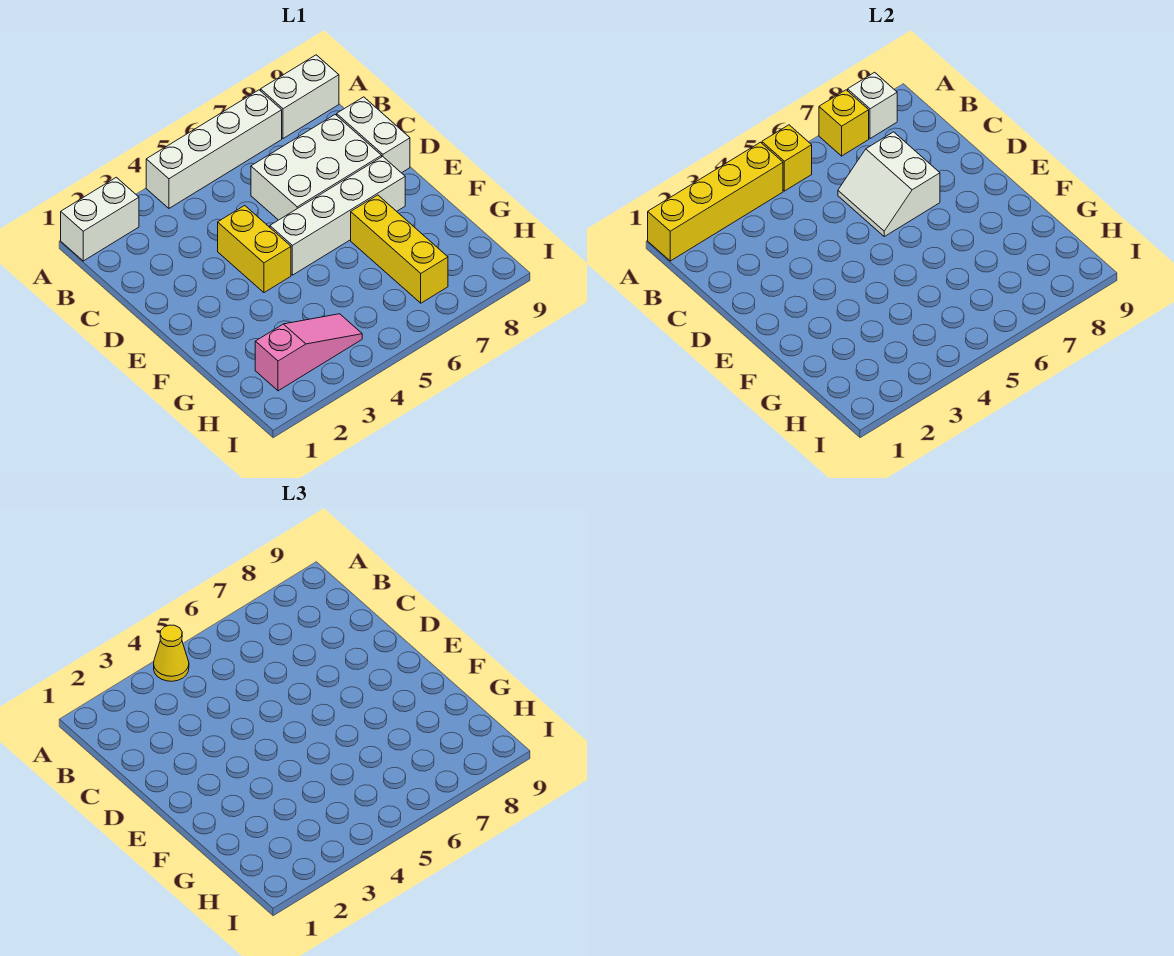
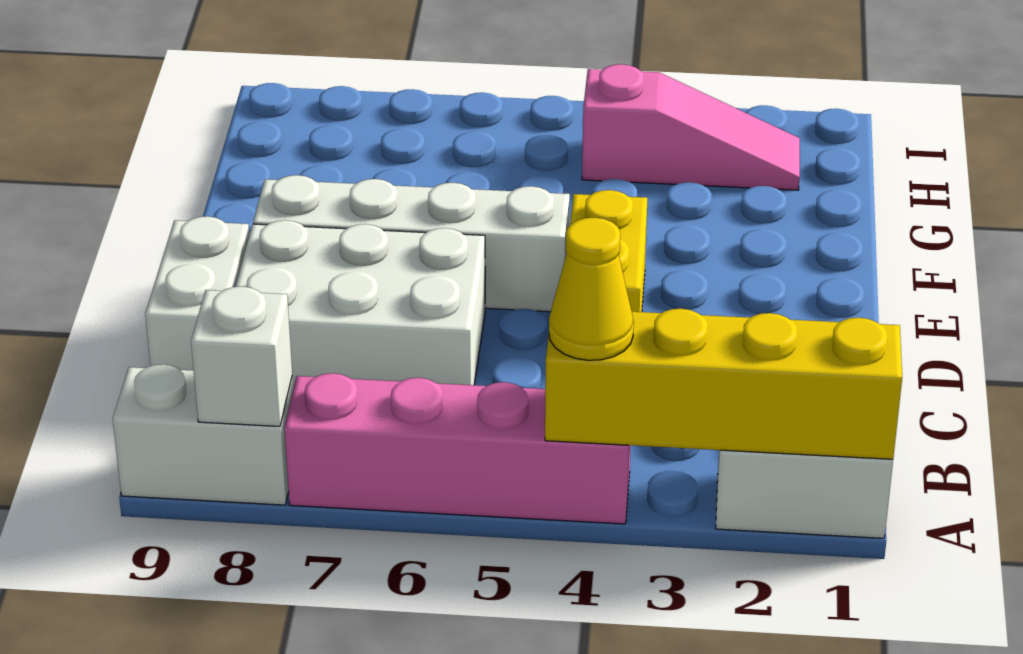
white brick A4:A7 level 1 -> pink brick A4:A7 level 1
yellow brick A5 level 2 -> none
yellow brick A7 level 2 -> none
white slope C6:D7 level 2 top 7 -> none
yellow brick F7:H7 level 1 -> none
pink slope H2:H4 level 1 top 2 -> pink slope H2:H4 level 1 top 4

